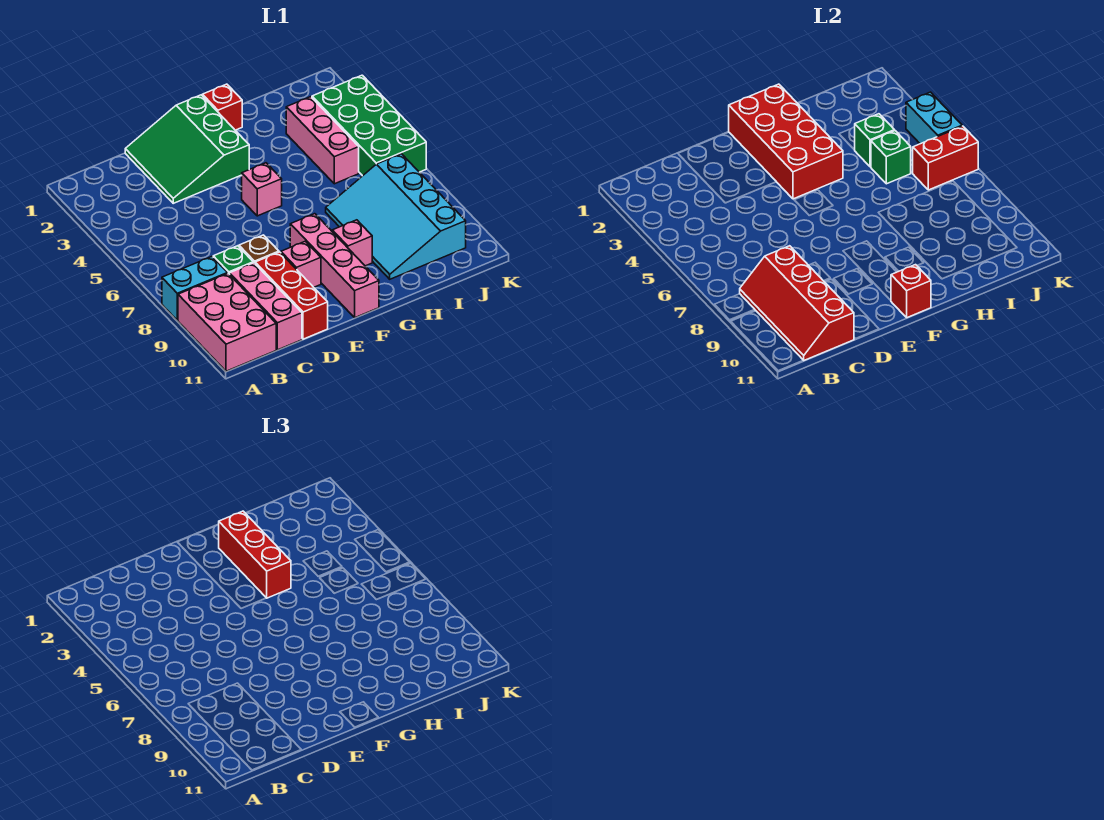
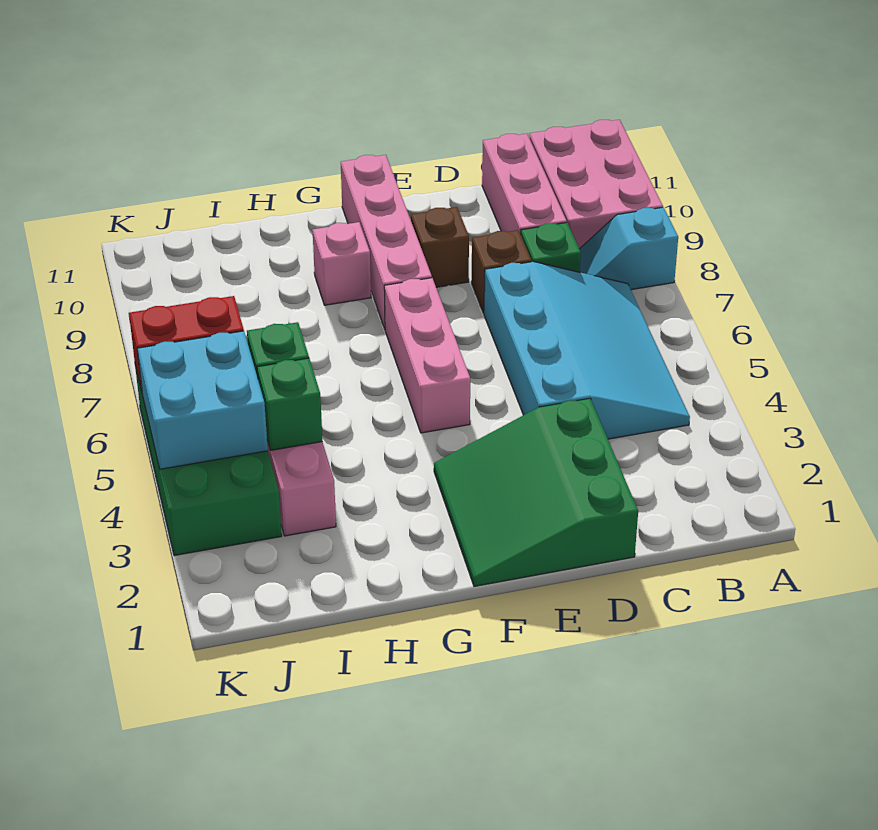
cyan brick A8:B8 level 1 -> cyan slope A8:B8 level 1 top A
red slope B8:C11 level 2 top C -> none
green slope D1:F3 level 1 top F -> green slope D1:F3 level 1 top D
red brick D9:D11 level 1 -> none
pink brick E9 level 1 -> brown brick E9 level 1
red brick F1:G4 level 2 -> none
pink brick F5 level 1 -> pink brick F5:F7 level 1
red brick F11 level 2 -> none
red brick G1 level 1 -> none
red brick G2:G4 level 3 -> none
cyan slope H7:J10 level 1 top J -> cyan slope B4:D7 level 1 top D
cyan brick K4:K5 level 2 -> cyan brick J4:K5 level 2

